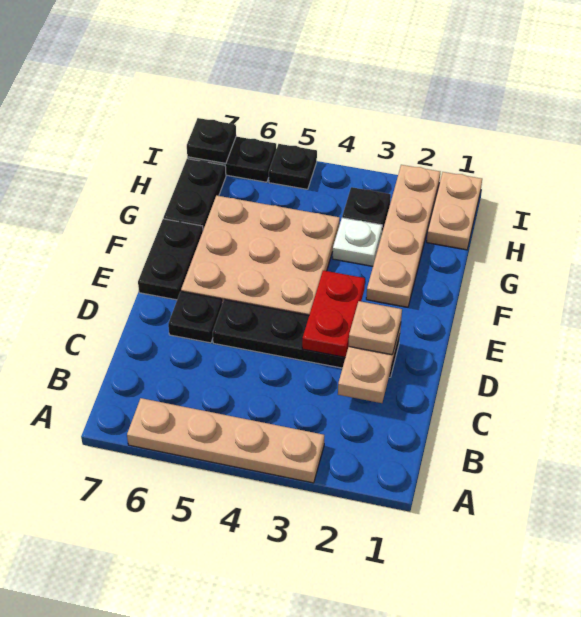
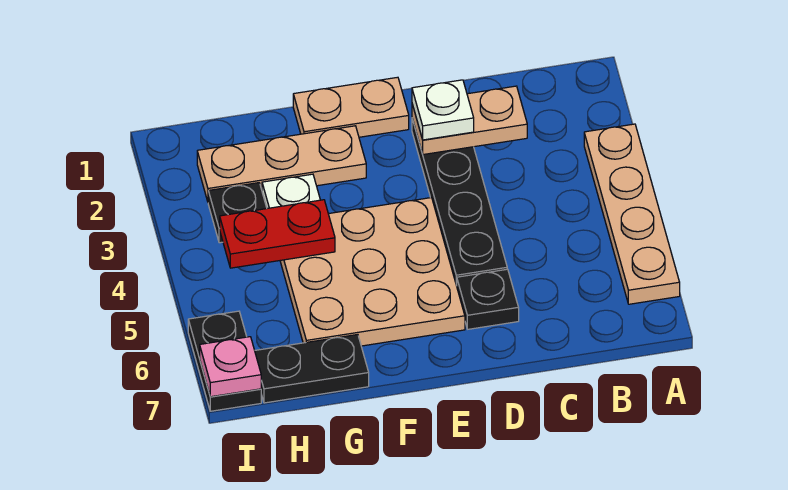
tan plate D2 level 3 -> white plate D2 level 3
red plate D3:E3 level 2 -> red plate G4:H4 level 2
black plate E7:F7 level 1 -> none
tan plate F2:I2 level 1 -> tan plate F2:H2 level 1
tan plate H1:I1 level 1 -> tan plate E1:F1 level 1
black plate I5 level 1 -> none
black plate I7 level 2 -> pink plate I7 level 2

